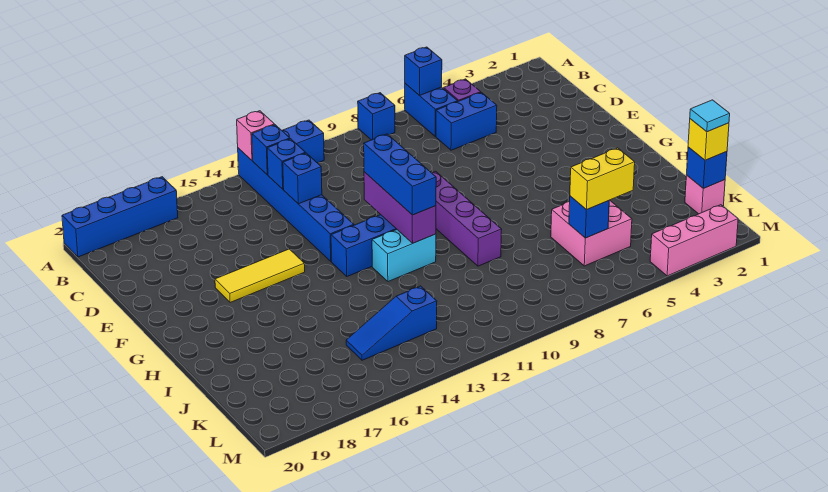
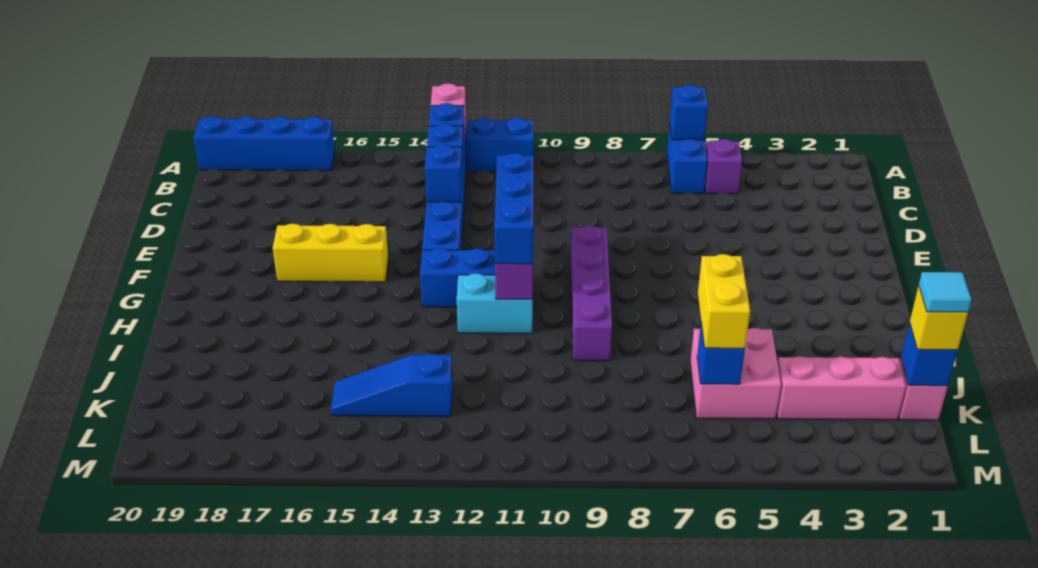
blue brick A8 level 1 -> none
blue brick C5:C6 level 1 -> none
yellow tile F15:F17 level 1 -> yellow brick F15:F17 level 1
yellow brick K5:K6 level 3 -> yellow brick J6:K6 level 3
pink brick M2:M4 level 1 -> pink brick K2:K4 level 1

